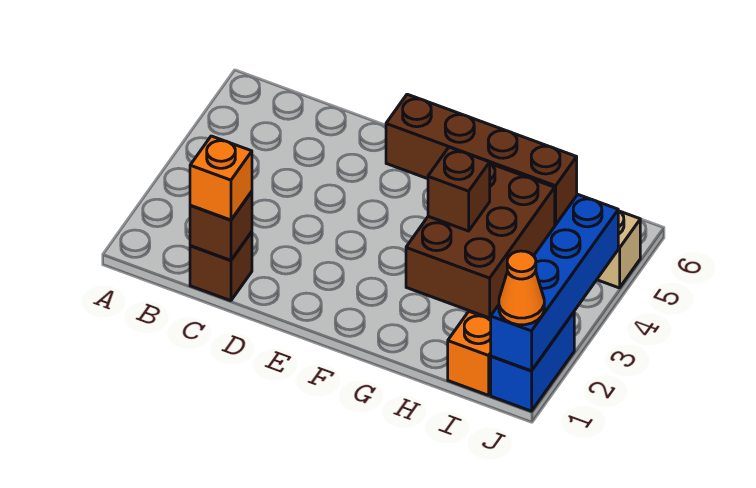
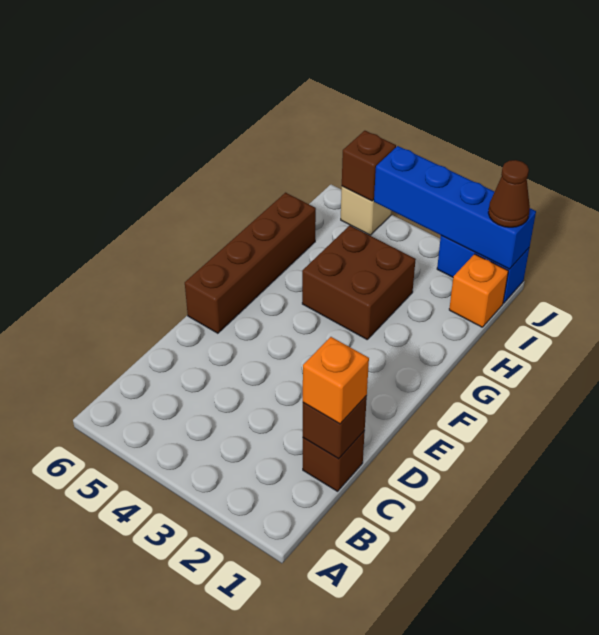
brown brick G3:H5 level 1 -> brown brick G3:H4 level 1
brown brick G4 level 2 -> brown brick J5 level 2
orange cone J1 level 3 -> brown cone J1 level 3

